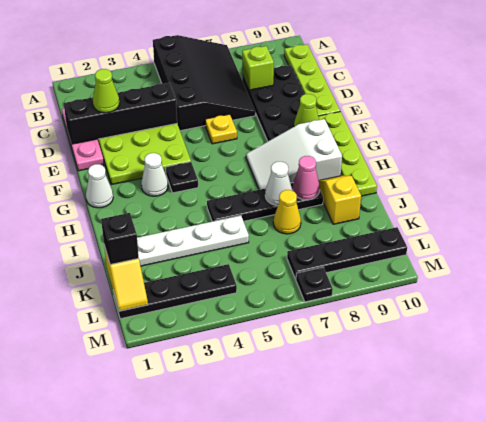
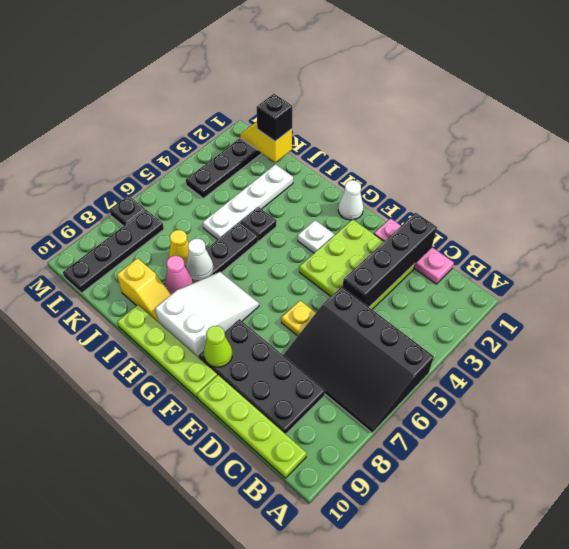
lime brick C8 level 2 -> none
lime cone D2 level 3 -> none
white cone G3 level 1 -> white plate G3 level 1
black plate G4 level 1 -> black plate I4 level 1

